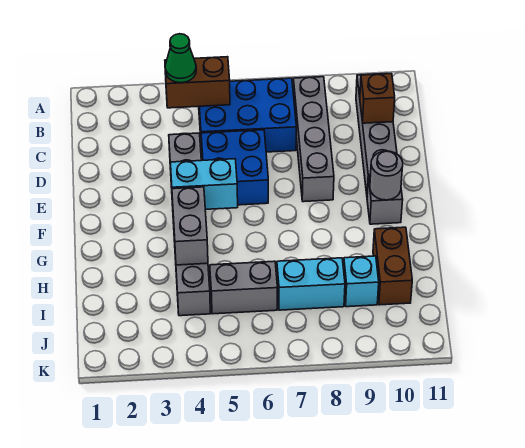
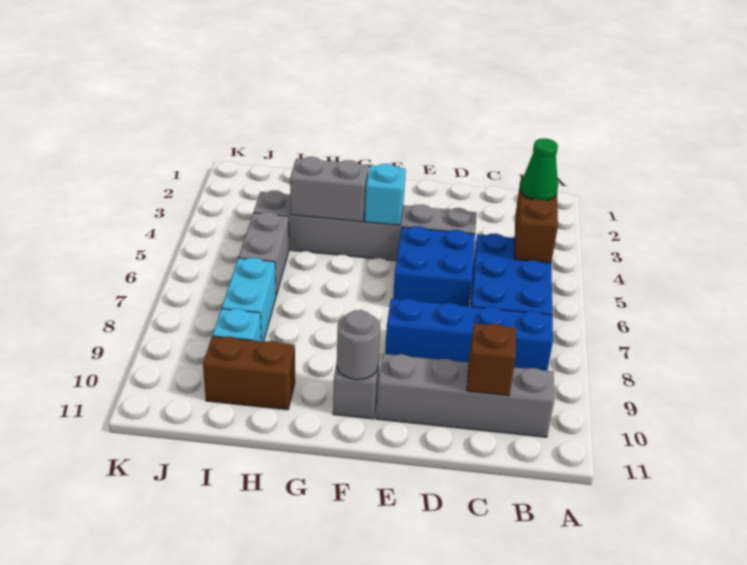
grey brick B8:E8 level 1 -> blue brick B8:E8 level 1
cyan brick F4:F5 level 2 -> cyan brick F4 level 2

